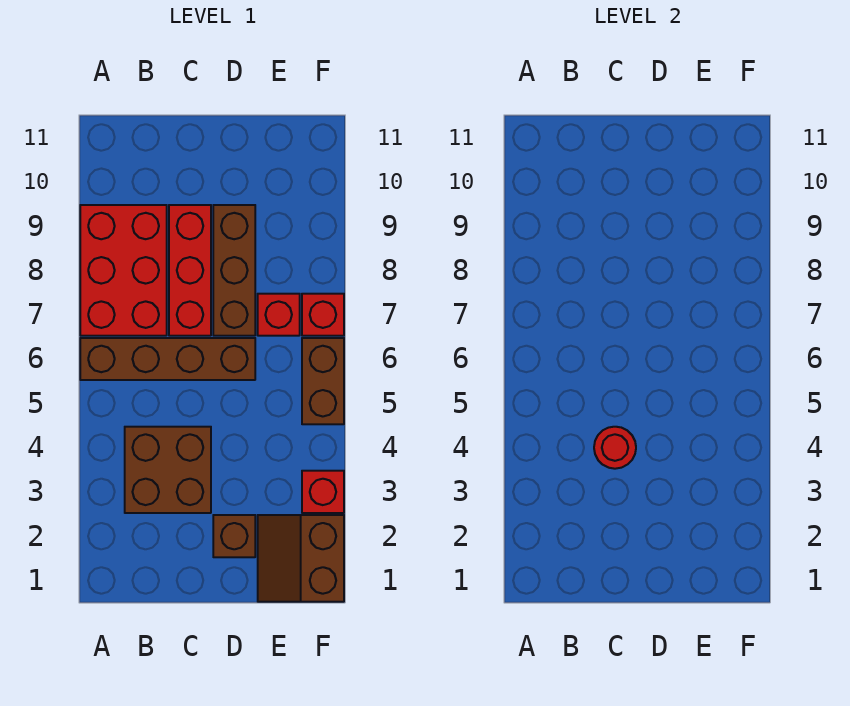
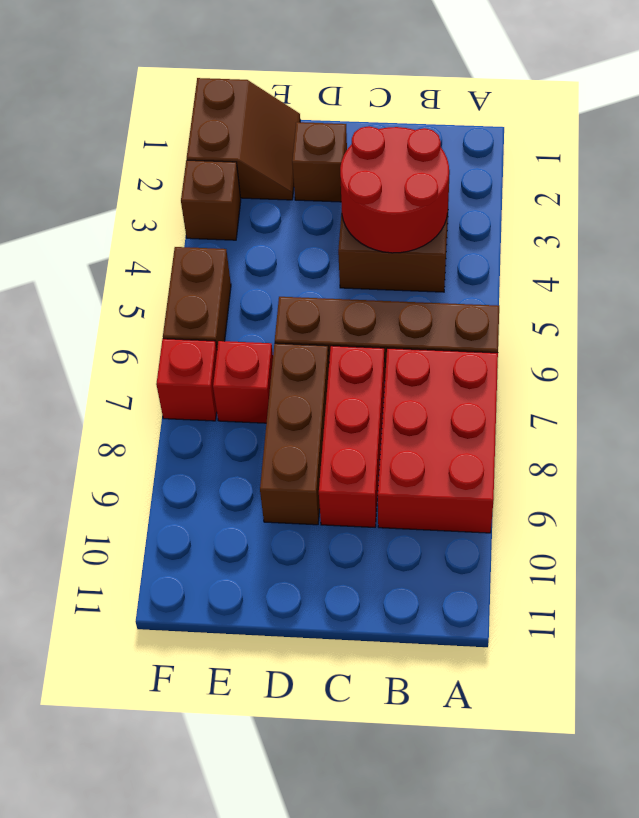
red round brick C4 level 2 -> red round brick B3:C4 level 2
red brick F3 level 1 -> brown brick F3 level 1

